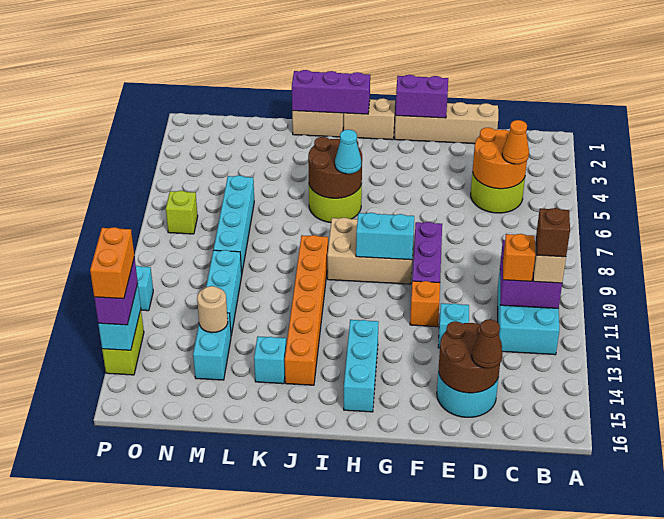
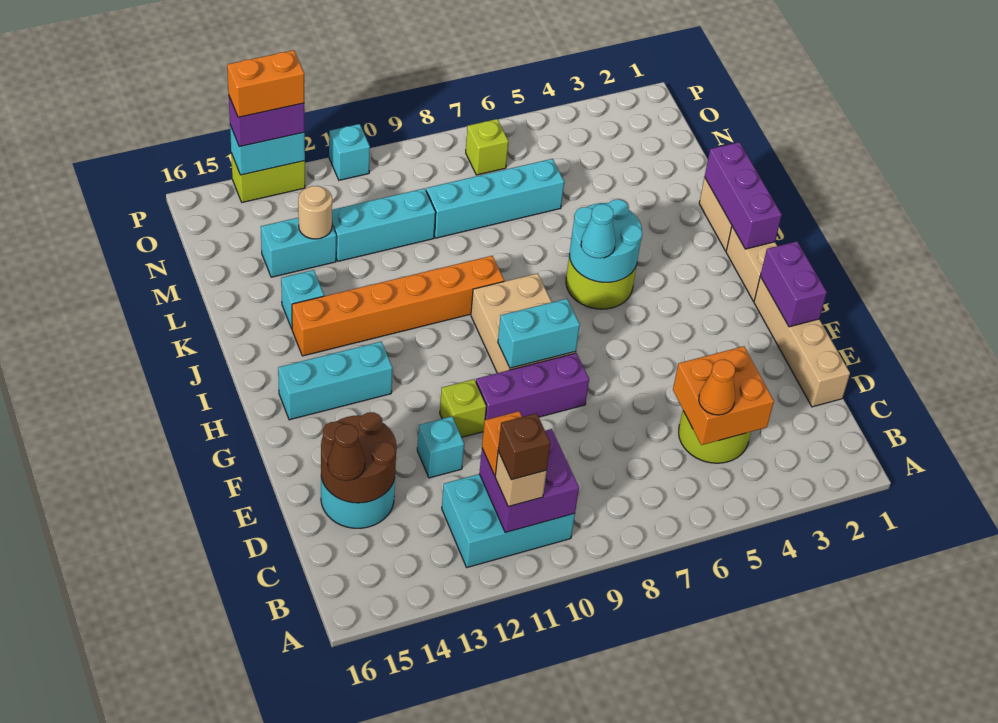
orange round brick C4:D5 level 2 -> orange brick C4:D5 level 2
orange brick F11 level 1 -> lime brick F11 level 1
cyan brick G9:H9 level 2 -> cyan brick G8:G9 level 2
brown round brick I5:J6 level 2 -> cyan round brick I5:J6 level 2

